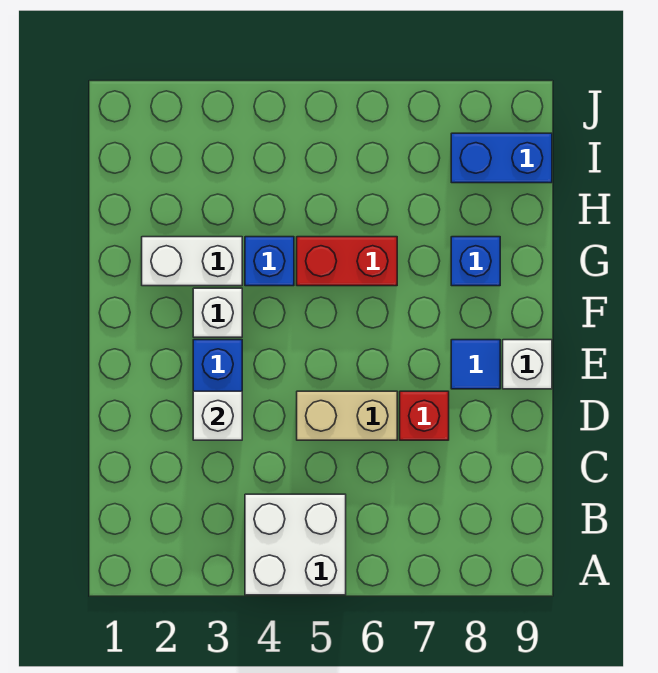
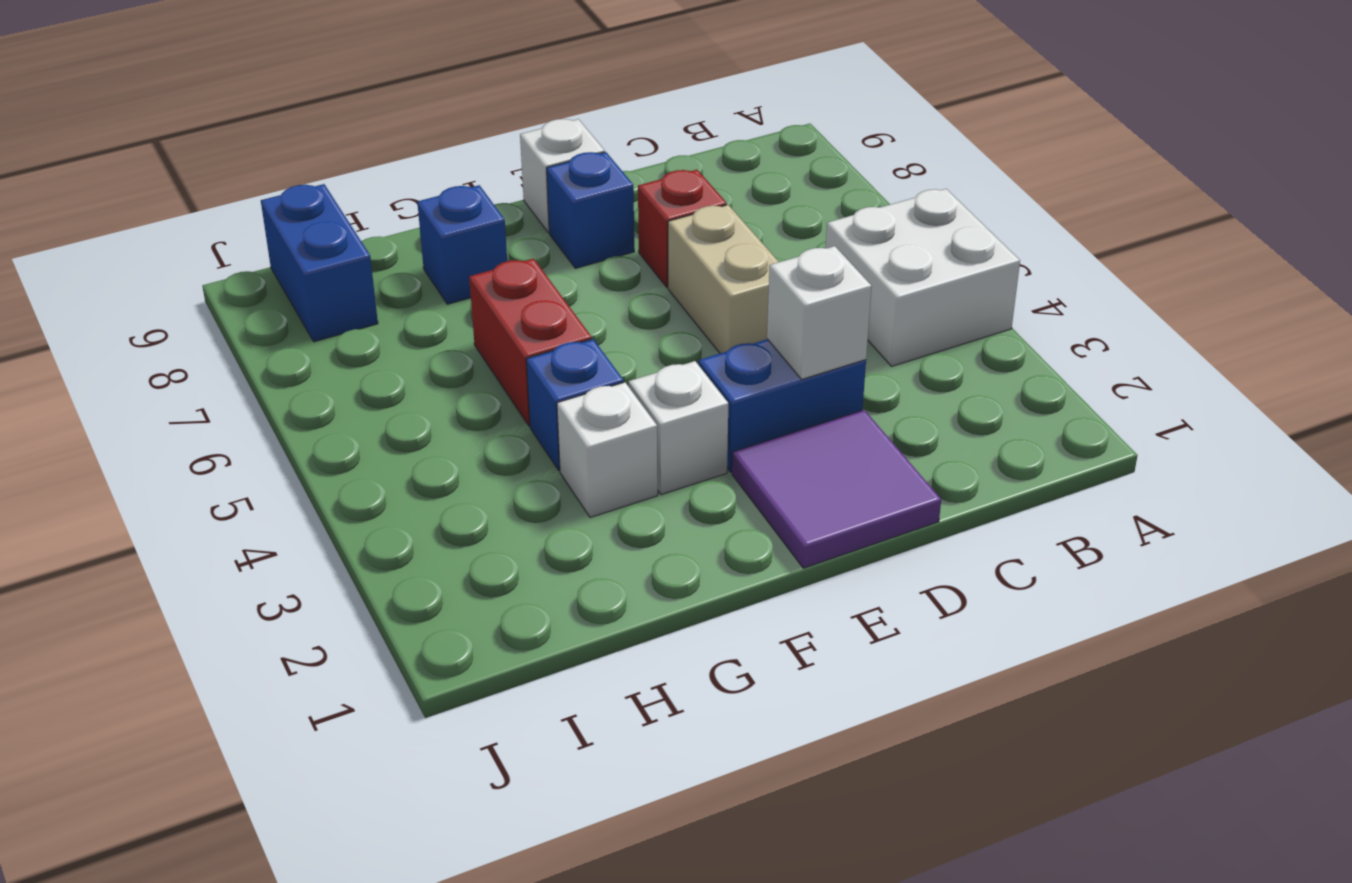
none -> purple tile D1:E2 level 1
blue tile E8 level 1 -> blue brick E8 level 1
white brick G2:G3 level 1 -> white brick G3 level 1

